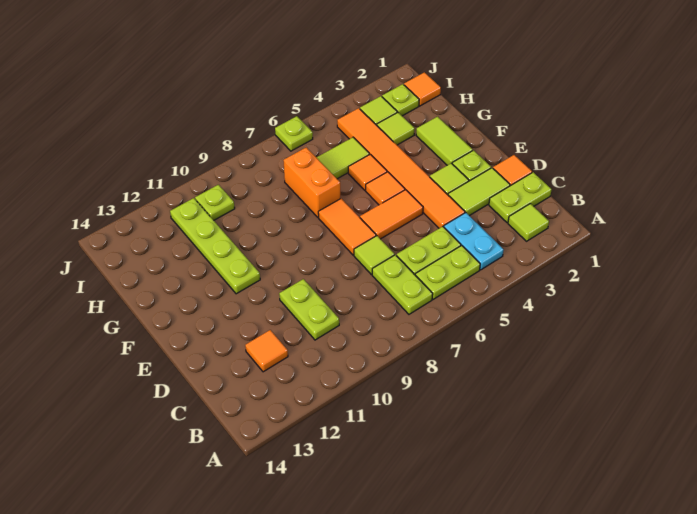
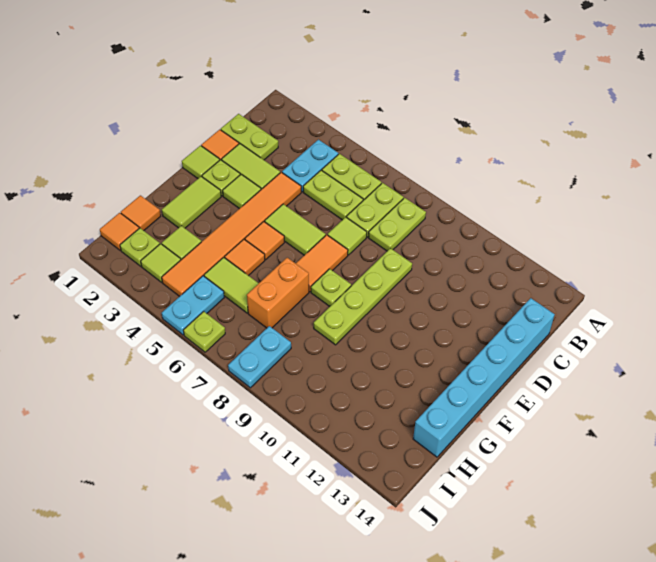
lime tile B2 level 1 -> lime tile E1 level 1
lime plate C10:D10 level 1 -> lime plate B8:C8 level 1
orange tile C12 level 1 -> orange tile H1 level 1
none -> cyan brick C14:H14 level 1
orange tile E5:E6 level 1 -> lime tile E5:E6 level 1
lime plate F11:I11 level 1 -> lime plate D9:G9 level 1
none -> cyan plate I5:J5 level 1
none -> cyan plate I8:J8 level 1
lime plate I10 level 1 -> lime plate F8 level 1

